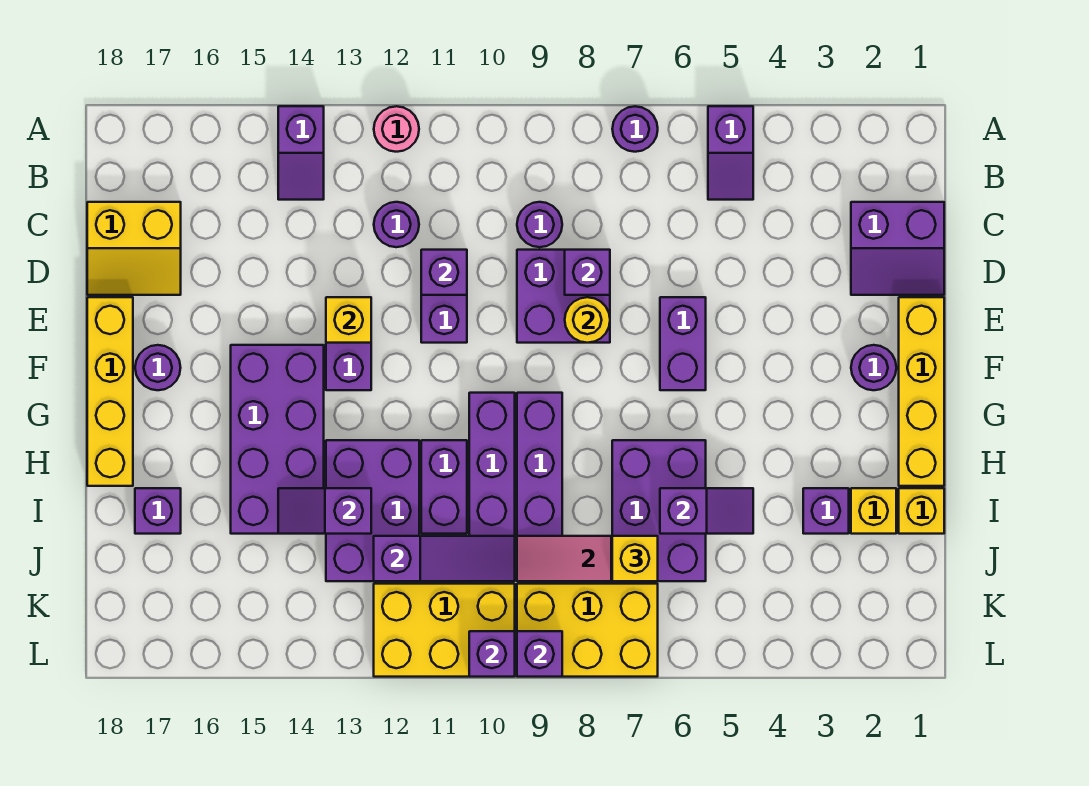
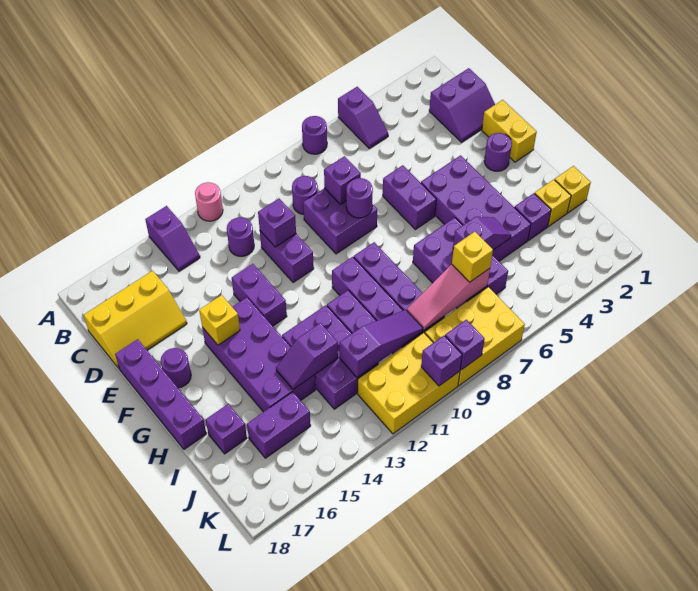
yellow slope C17:D18 level 1 top C -> yellow slope C16:D18 level 1 top C
yellow brick E1:H1 level 1 -> yellow brick E1:F1 level 1
yellow round brick E8 level 2 -> purple round brick E8 level 2
yellow brick E13 level 2 -> yellow brick F15 level 2
yellow brick E18:H18 level 1 -> purple brick E18:H18 level 1
none -> purple brick F4:I5 level 1
none -> purple brick J15:J16 level 1

